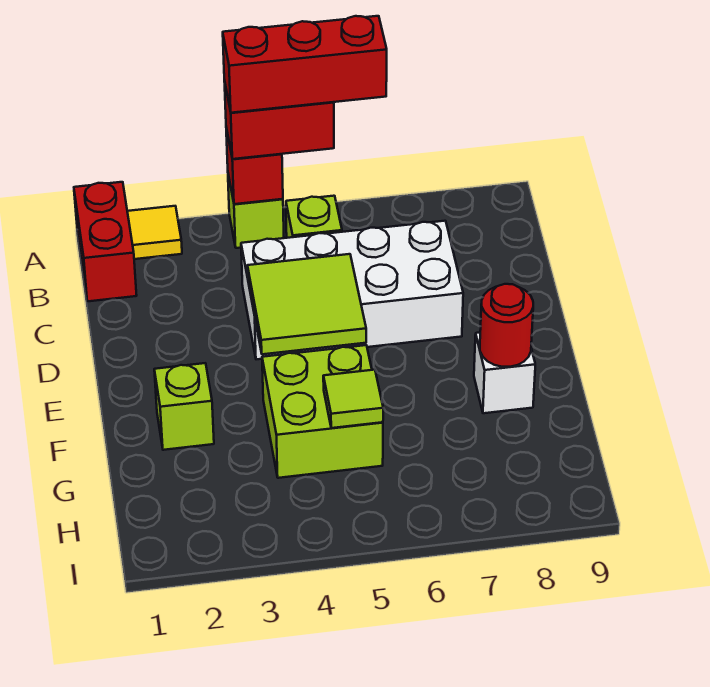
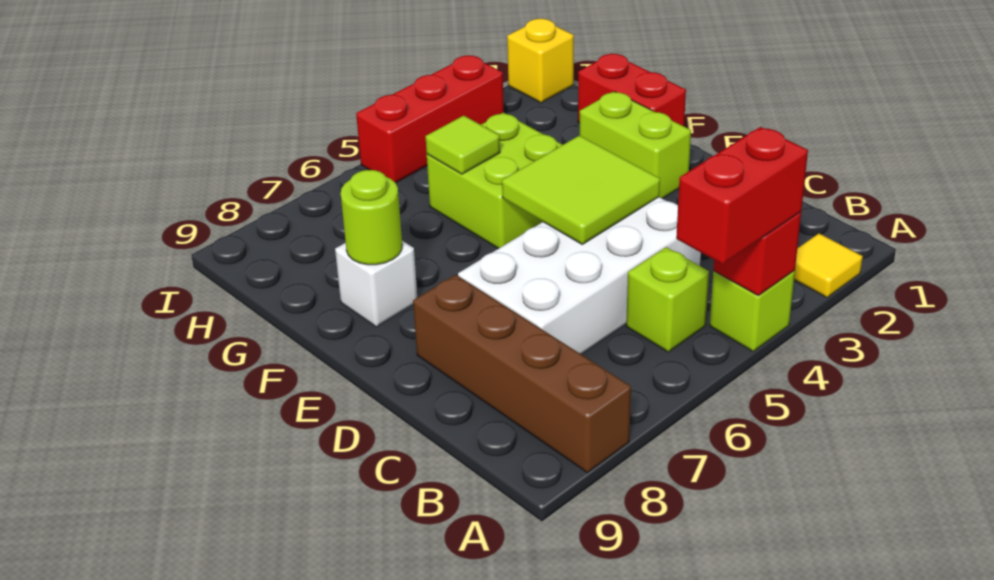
red brick A1:B1 level 1 -> red brick F1:G1 level 1
red brick A4:A6 level 4 -> red brick I3:I5 level 1
none -> brown brick A8:D8 level 1
lime brick F2 level 1 -> lime brick E2:F2 level 1
red round brick F8 level 2 -> lime round brick F8 level 2
none -> yellow brick I1 level 1

